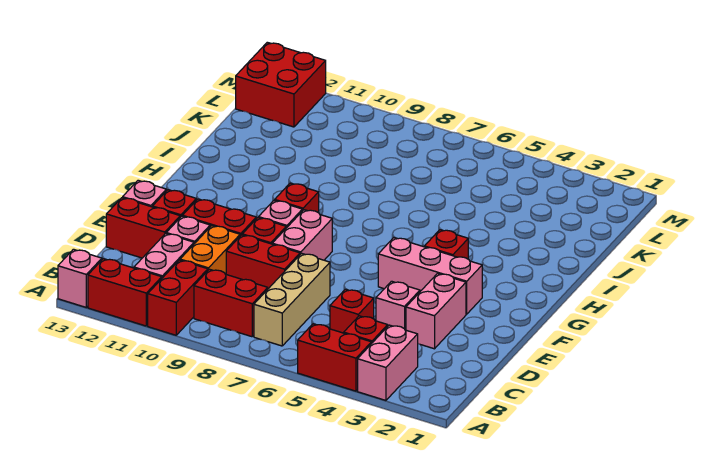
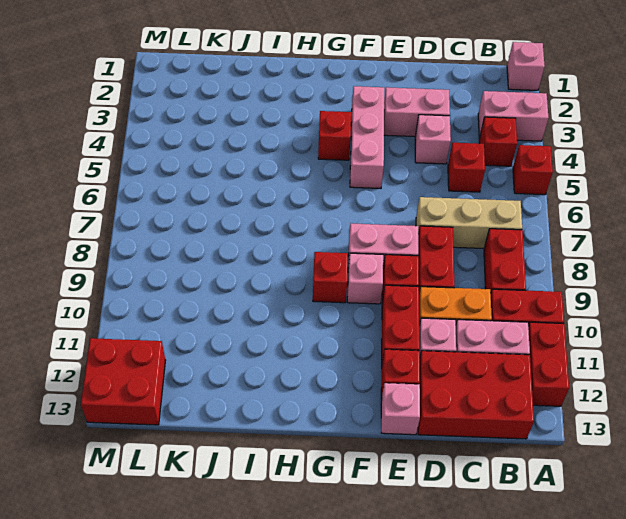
red brick A4:A5 level 1 -> red brick A5 level 1
pink brick A13 level 1 -> pink brick A1 level 1
red brick D12:D13 level 1 -> red brick B12:D13 level 1

